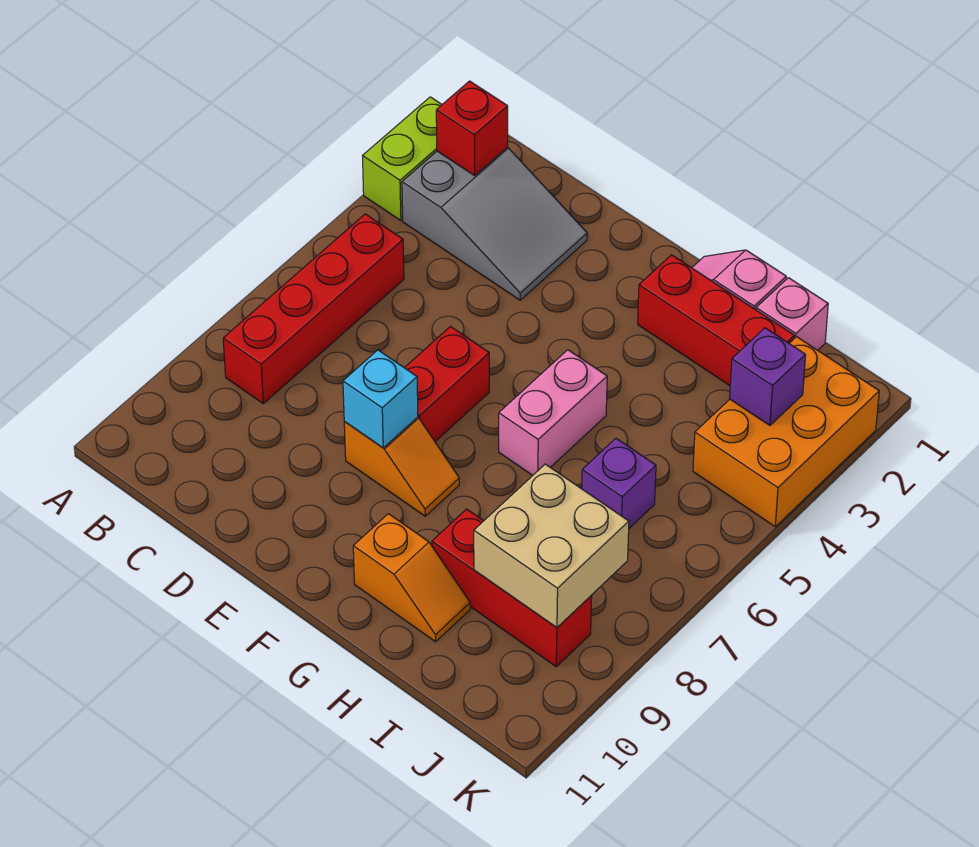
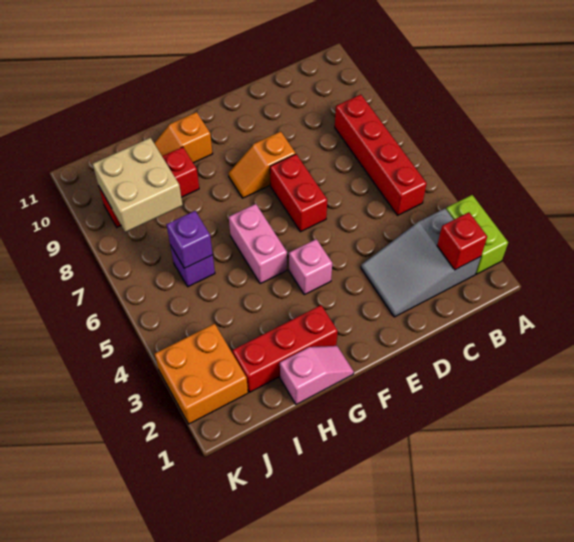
cyan brick E8 level 2 -> none
pink brick I1 level 1 -> pink brick F4 level 1
orange brick J2:K4 level 1 -> orange brick J2:K3 level 1
purple brick J3 level 2 -> purple brick I6 level 2

